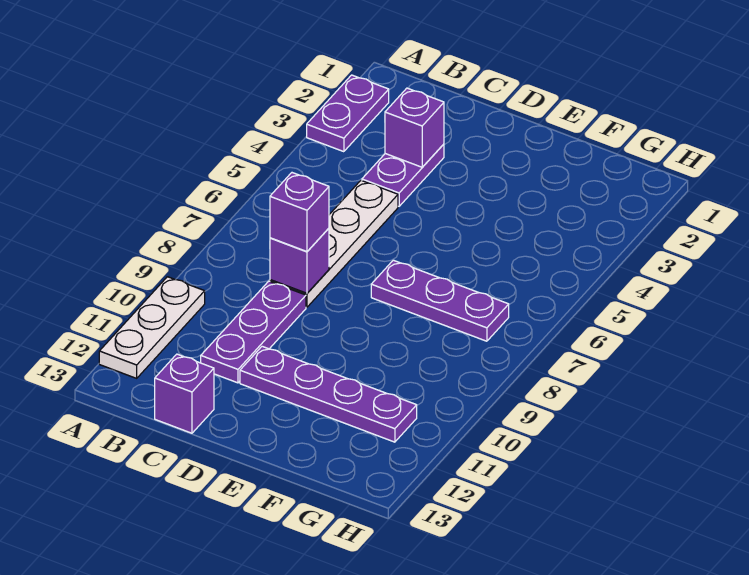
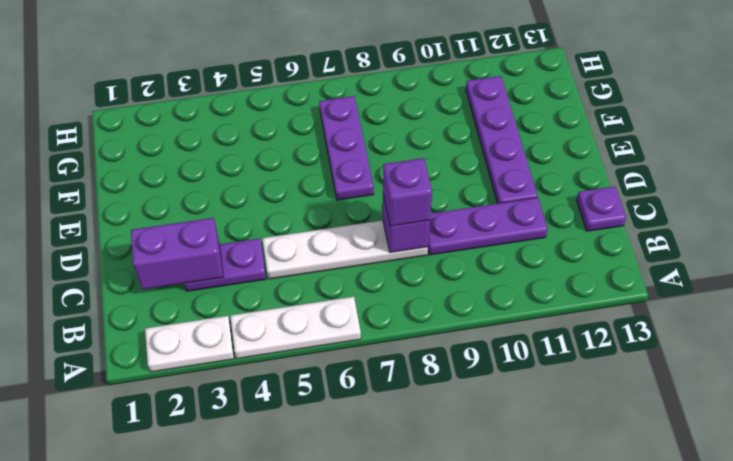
purple plate A2:A3 level 1 -> white plate A2:A3 level 1
white plate A10:A12 level 1 -> white plate A4:A6 level 1
purple brick C3 level 2 -> purple brick C2:C3 level 2
purple brick C13 level 1 -> purple plate C13 level 1

